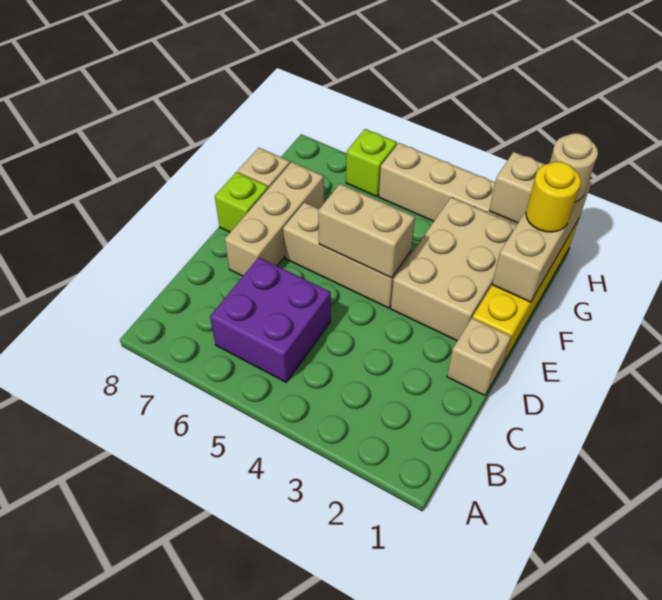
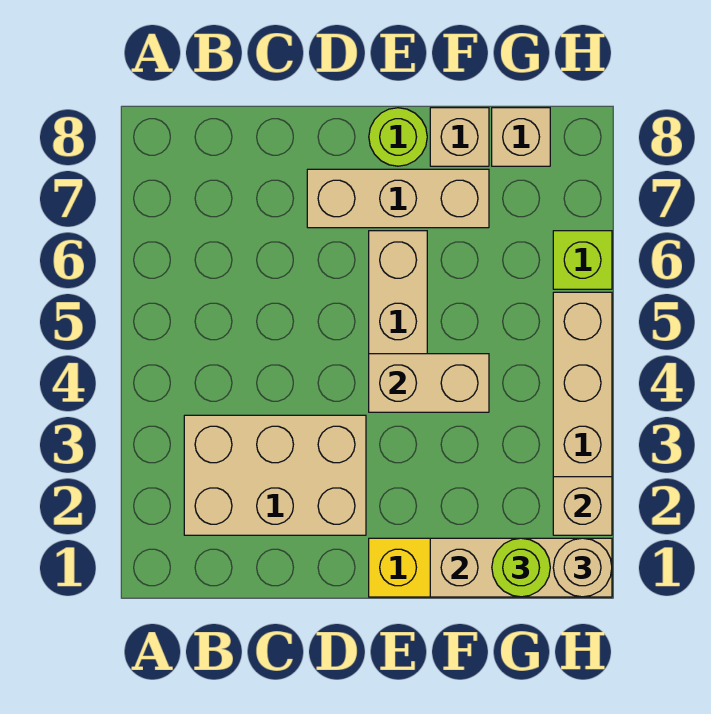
purple brick B5:C6 level 1 -> none
tan brick D1 level 1 -> tan brick G8 level 1
tan brick E2:G3 level 1 -> tan brick B2:D3 level 1
tan brick E4:E5 level 2 -> tan brick E4:F4 level 2
lime brick E8 level 1 -> lime round brick E8 level 1
yellow round brick G1 level 3 -> lime round brick G1 level 3

